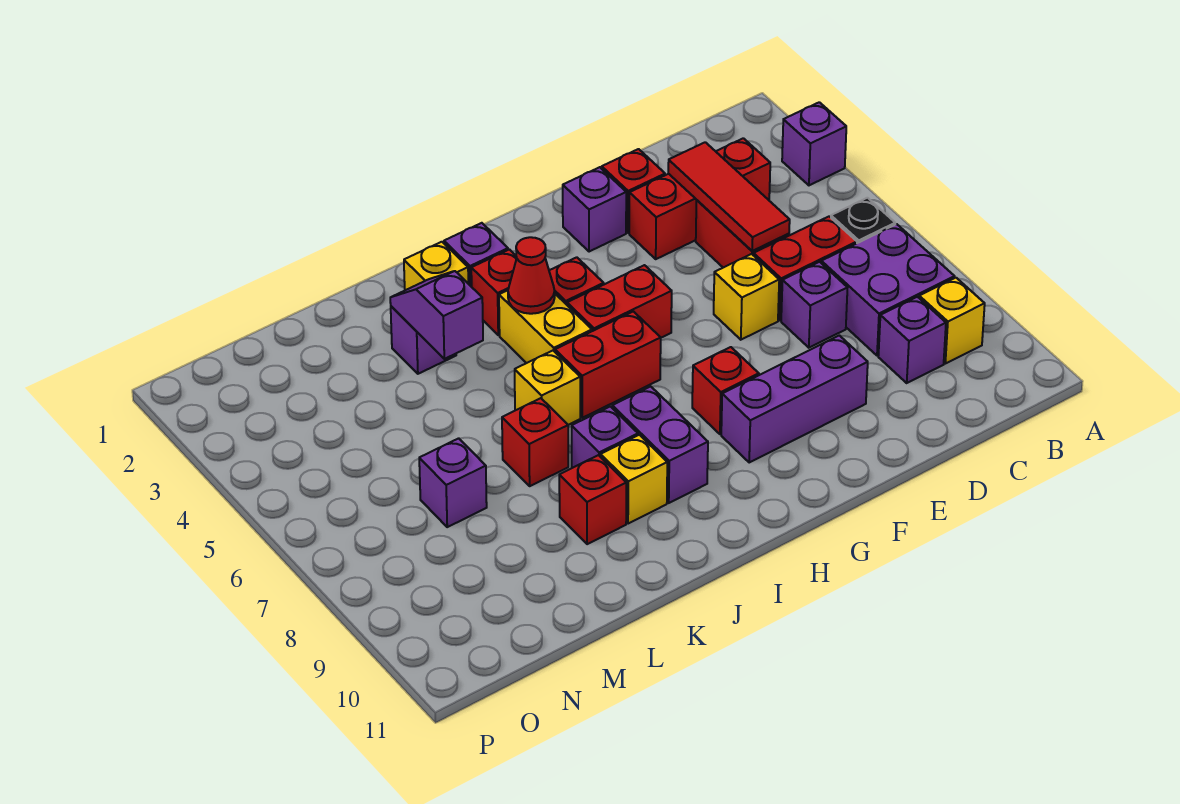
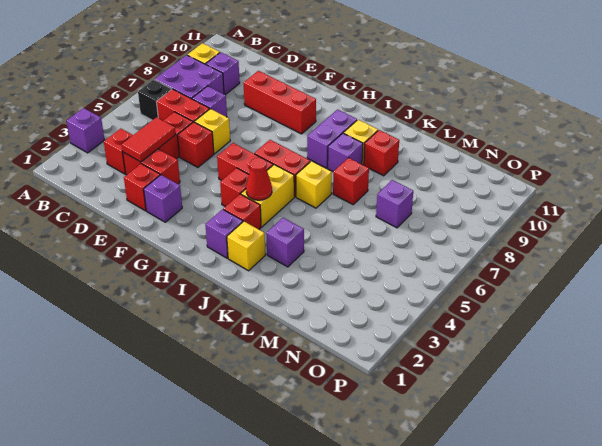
red tile D3:D5 level 2 -> red tile D3:D4 level 2
purple brick E9:G9 level 1 -> red brick E9:G9 level 1
red brick G8 level 1 -> red brick E5 level 1
purple slope K3:K4 level 2 top 4 -> none

